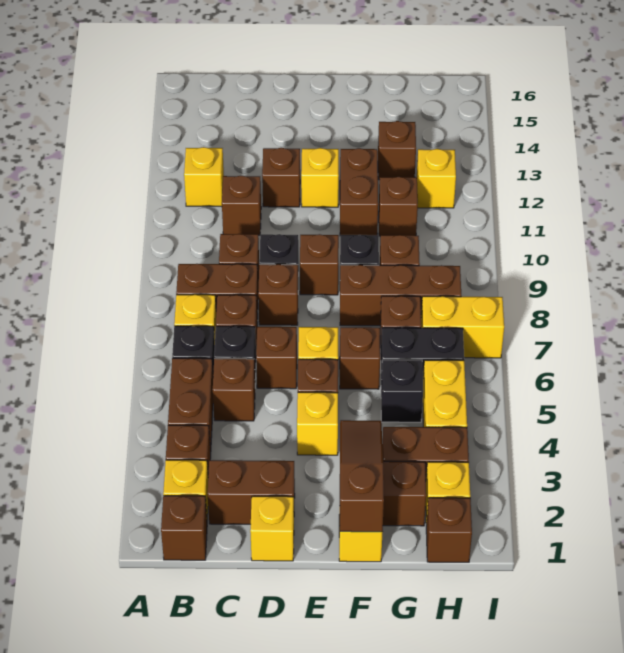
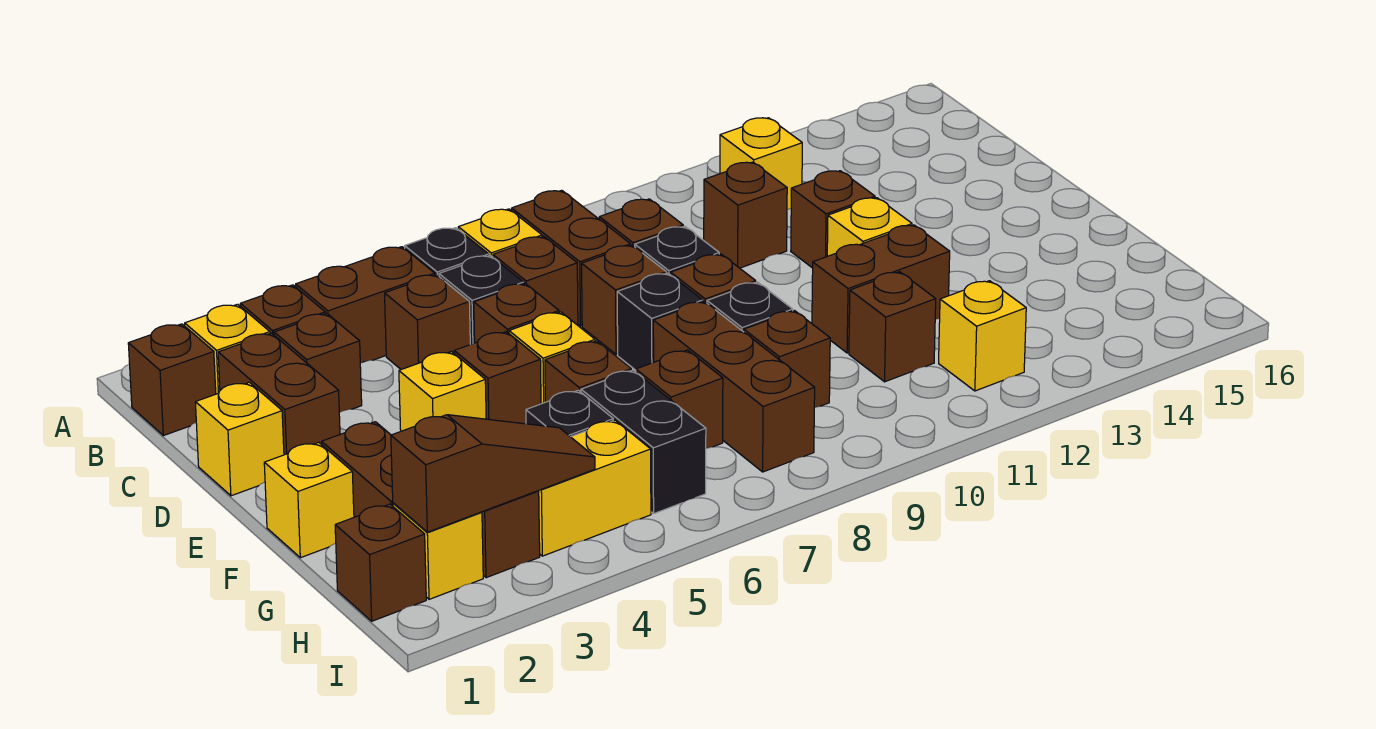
none -> black brick E8 level 1
brown slope F1:F3 level 2 top 1 -> brown slope H2:H4 level 2 top 2
brown brick G13 level 1 -> brown brick C3 level 1
yellow brick H7:I7 level 1 -> none

